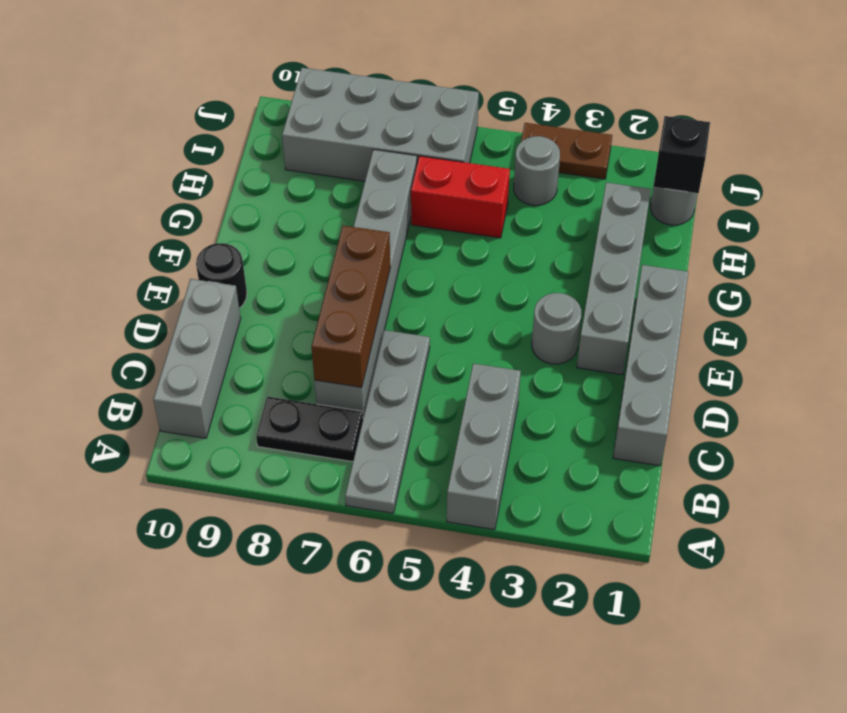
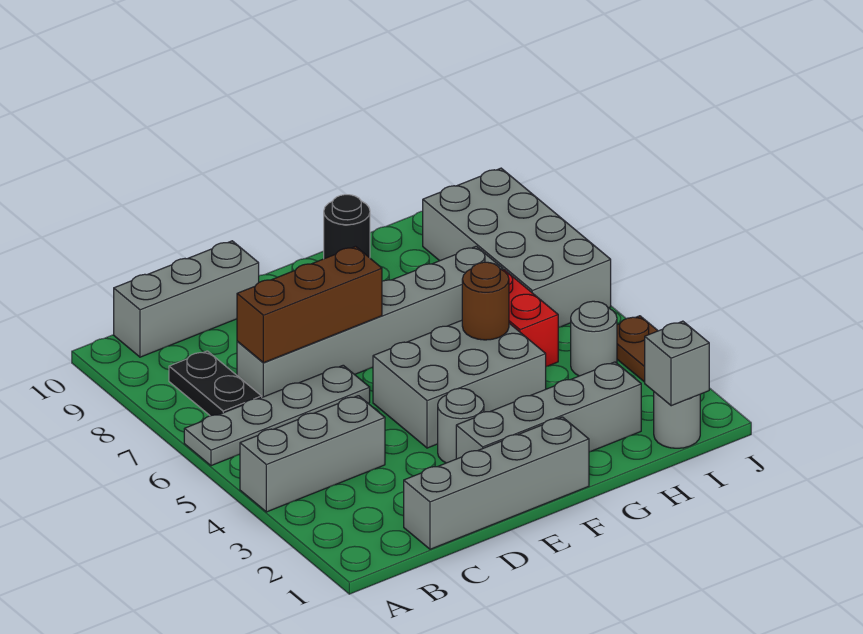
none -> grey brick E4:G5 level 1
black round brick E10 level 1 -> black round brick G10 level 1
none -> brown round brick G5 level 2
black brick I1 level 2 -> grey brick I1 level 2

